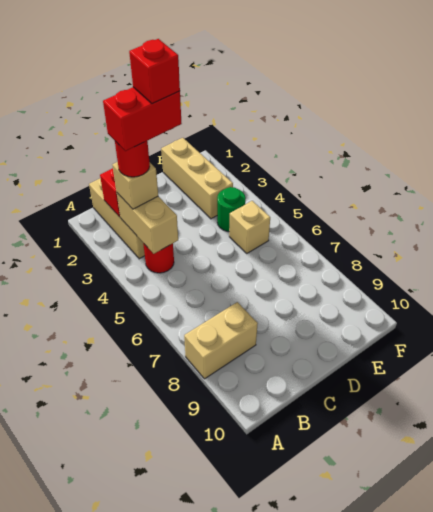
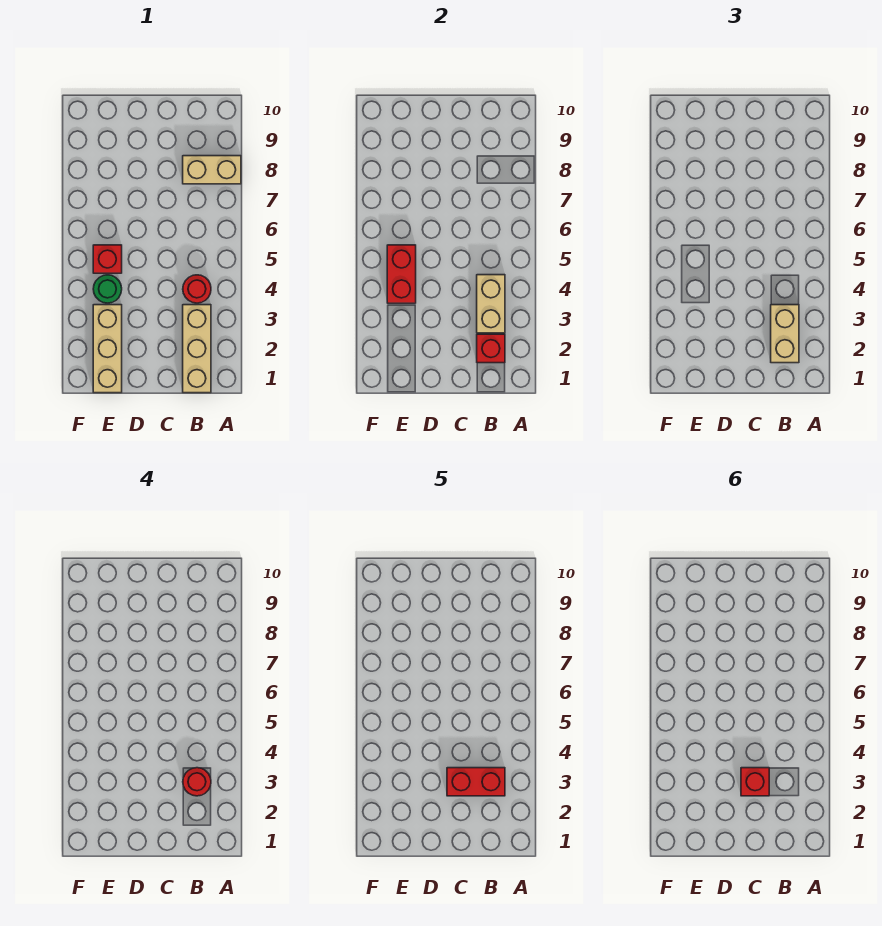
tan brick B3 level 3 -> tan brick B2:B3 level 3
none -> red brick E4:E5 level 2
tan brick E5 level 1 -> red brick E5 level 1

